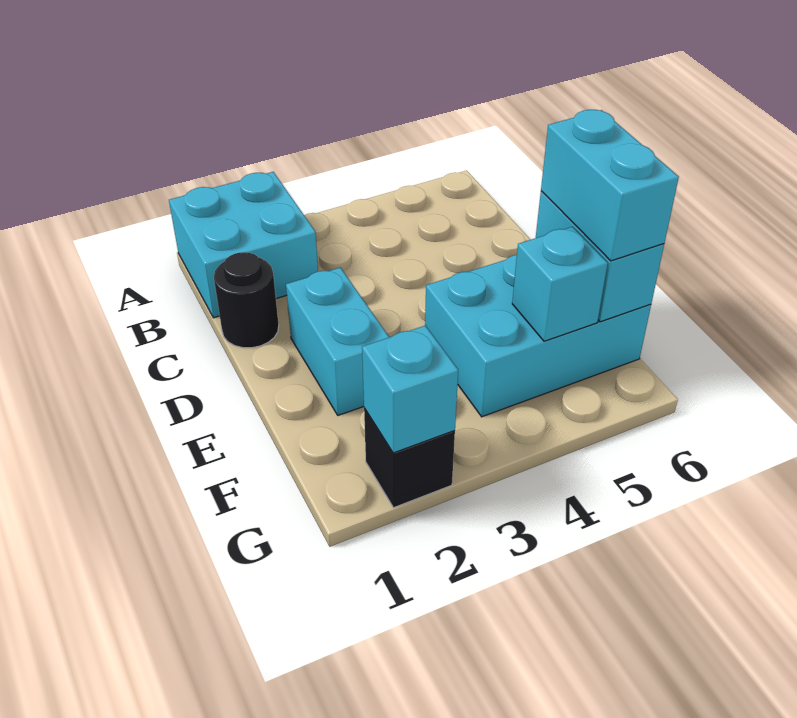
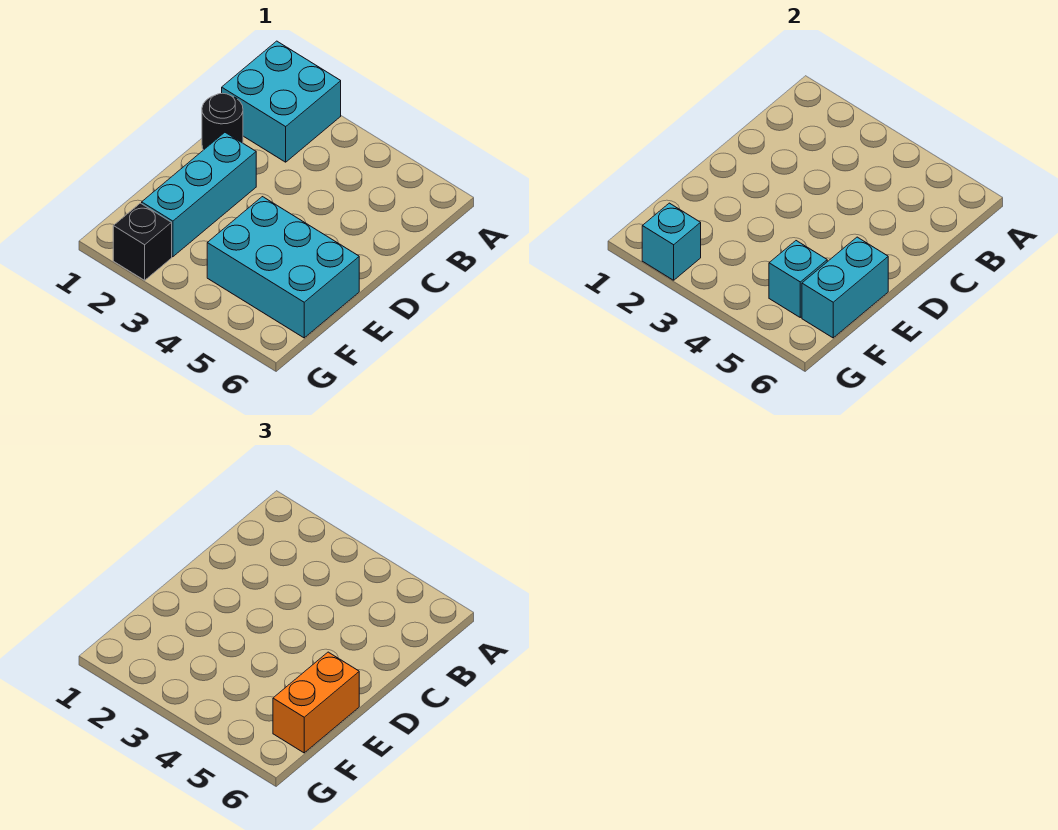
cyan brick D2:E2 level 1 -> cyan brick D2:F2 level 1
cyan brick E6:F6 level 3 -> orange brick E6:F6 level 3

